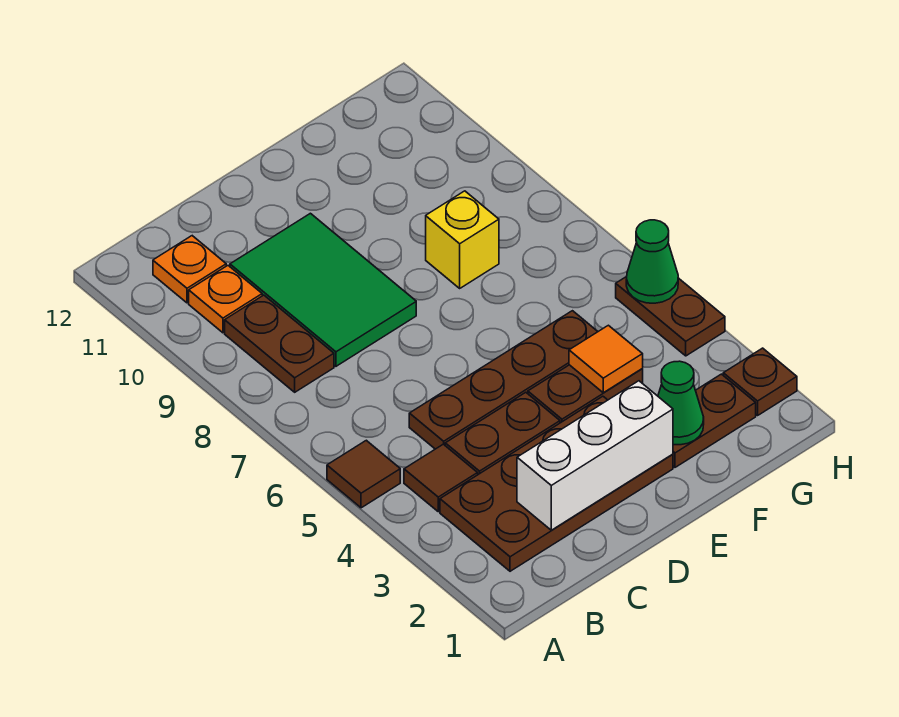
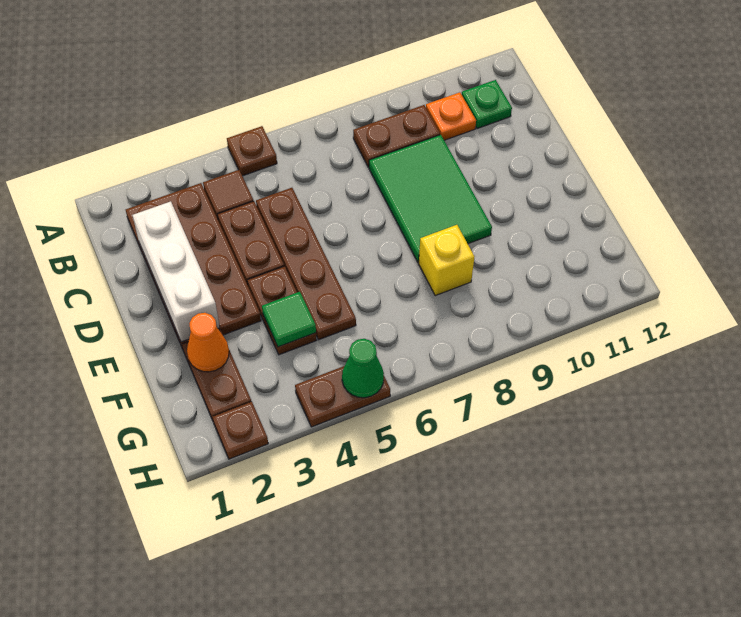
brown tile A5 level 1 -> brown plate A5 level 1
orange plate B11 level 1 -> green plate B11 level 1
green tile C8:D10 level 1 -> green tile C8:E9 level 1
green cone F2 level 2 -> orange cone F2 level 2
orange tile F4 level 2 -> green tile F4 level 2

